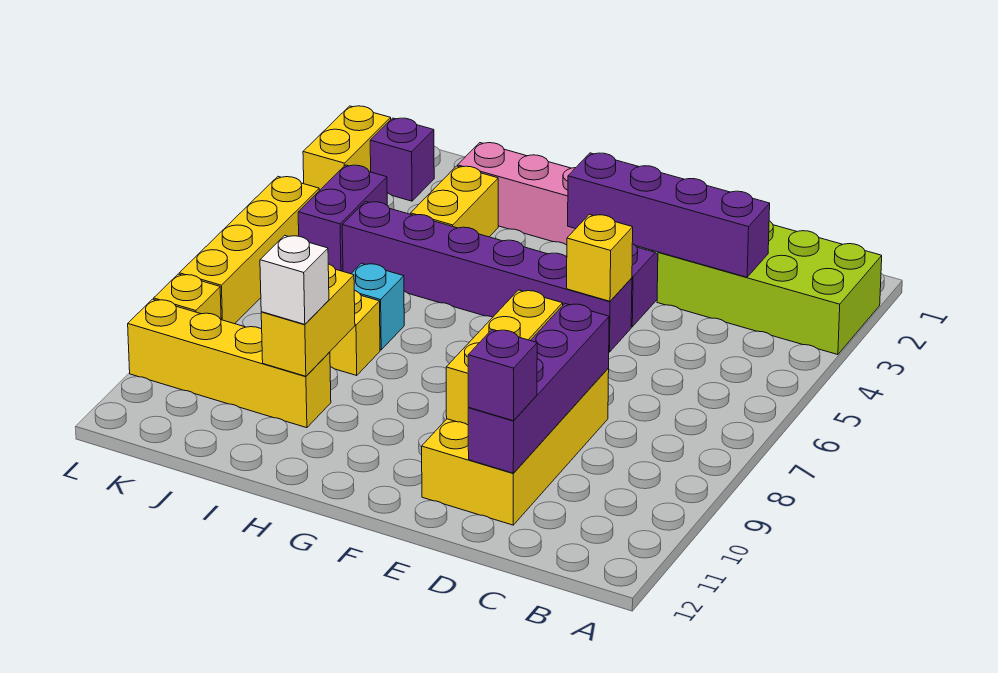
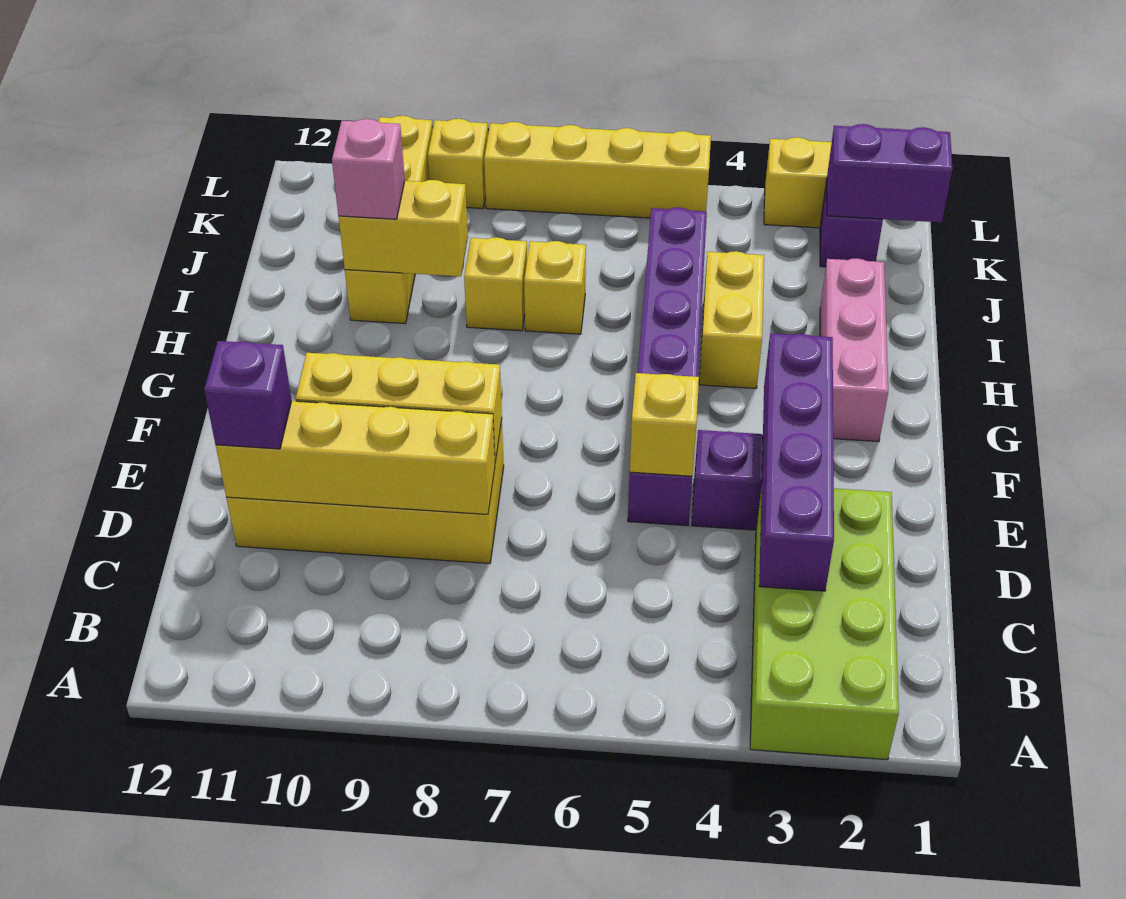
purple brick D8:D11 level 2 -> yellow brick D8:D11 level 2
yellow brick I3:I4 level 1 -> yellow brick H4:I4 level 1
cyan brick I7 level 1 -> yellow brick I7 level 1
white brick I10 level 3 -> pink brick I10 level 3
purple brick K4:K5 level 1 -> purple brick K1:K2 level 2

